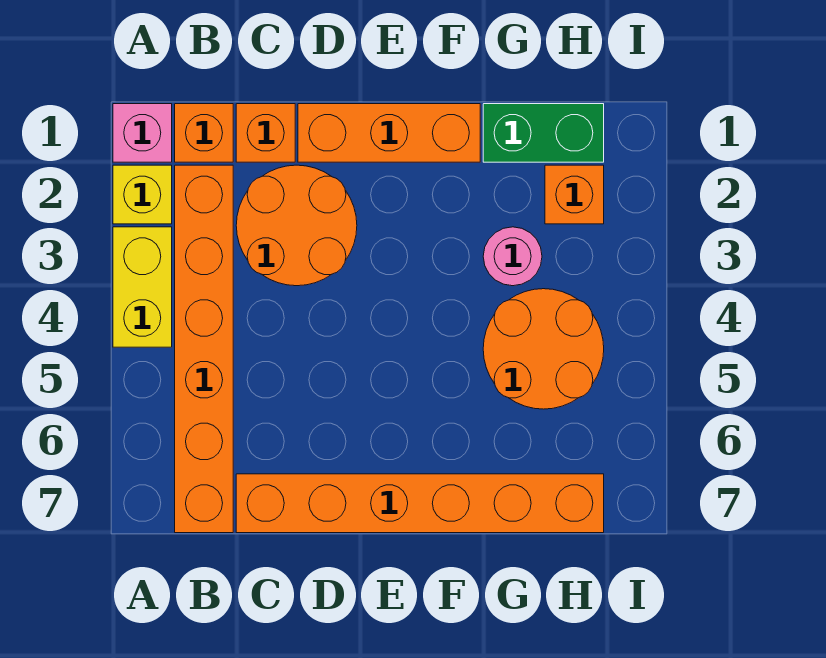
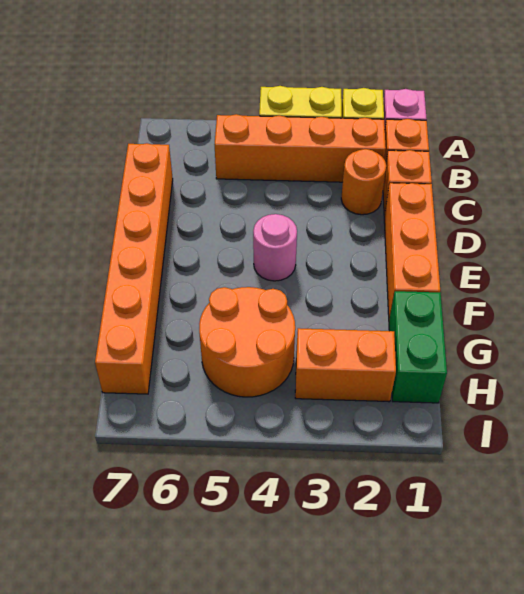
orange brick B2:B7 level 1 -> orange brick B2:B5 level 1
orange round brick C2:D3 level 1 -> orange round brick C2 level 1
pink round brick G3 level 1 -> pink round brick E4 level 1
orange brick H2 level 1 -> orange brick H2:H3 level 1

